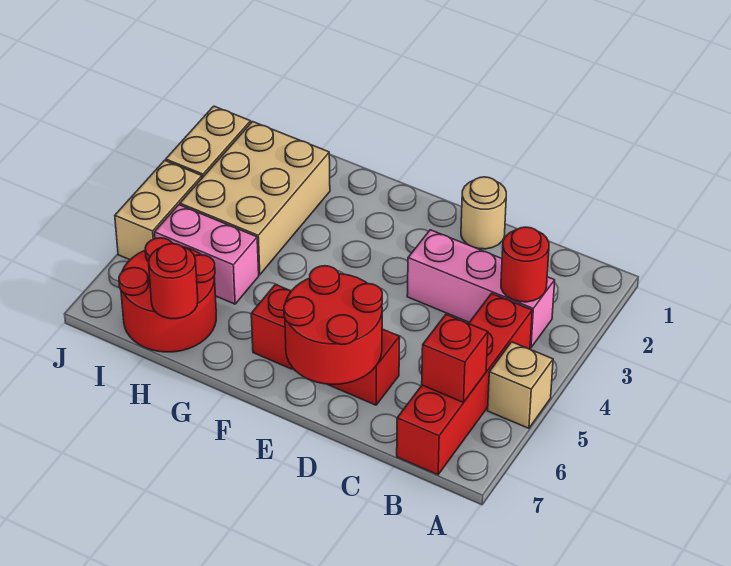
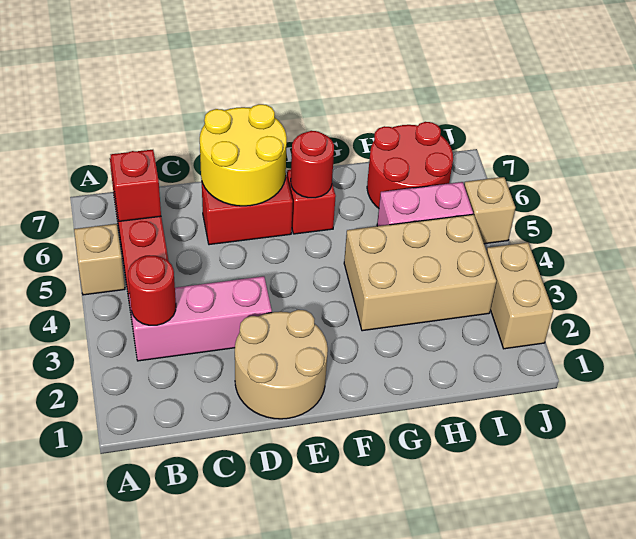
tan round brick D1 level 1 -> tan round brick D1:E2 level 1
red round brick D6:E7 level 2 -> yellow round brick D6:E7 level 2
tan brick H2:I4 level 1 -> tan brick G3:I4 level 1
red round brick H7 level 2 -> red round brick F6 level 2
tan brick J4:J5 level 1 -> tan brick J5 level 1

